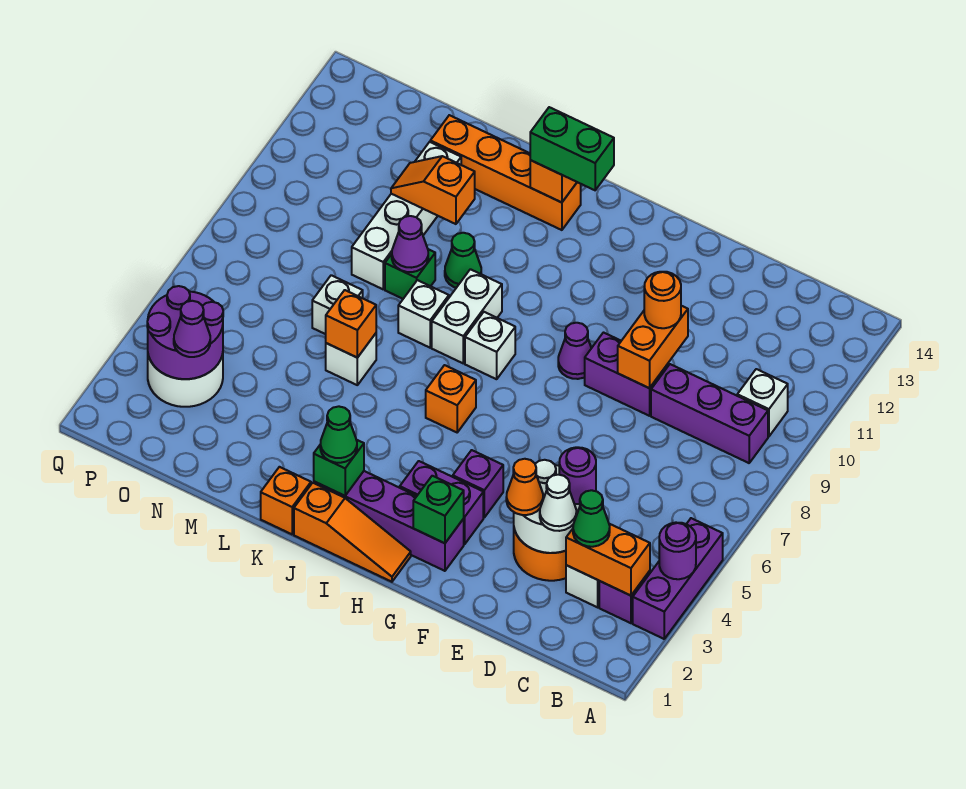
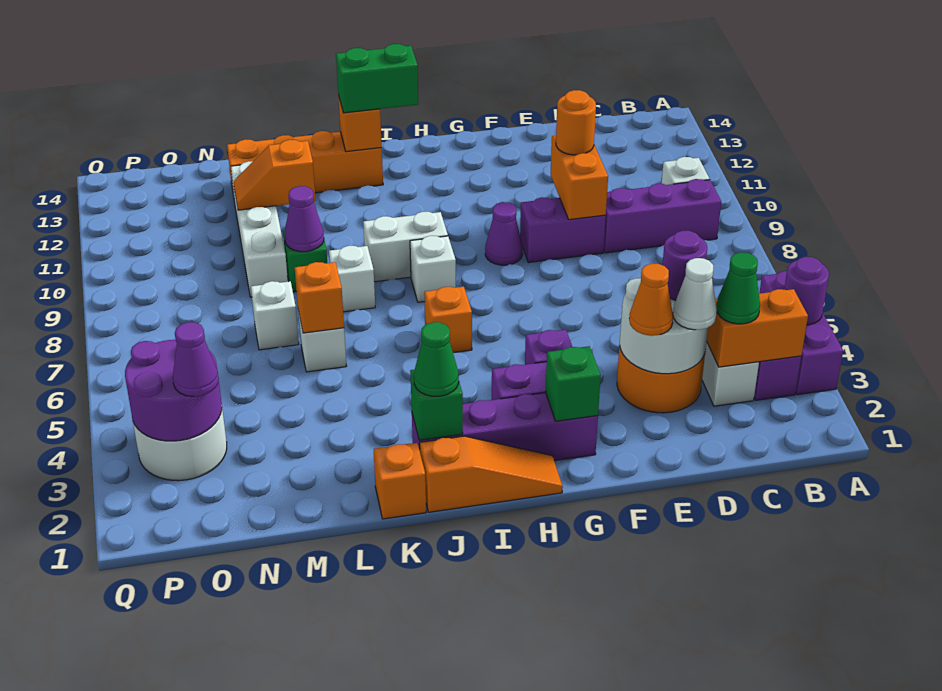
white brick J8:J9 level 1 -> white brick I9:J9 level 1
green cone K10 level 1 -> none

